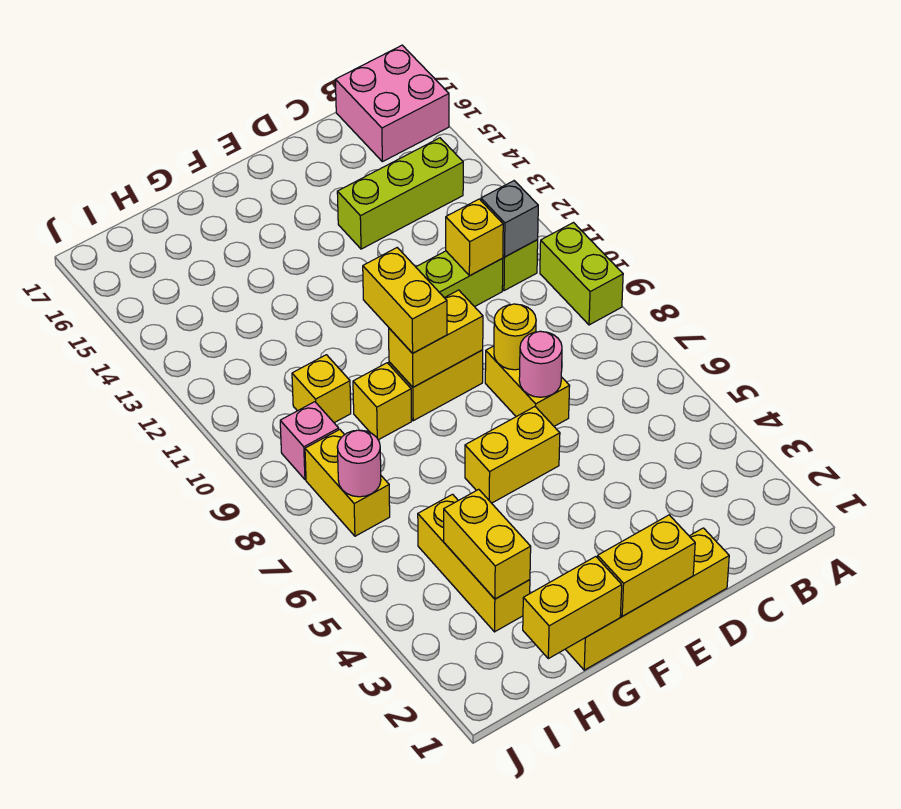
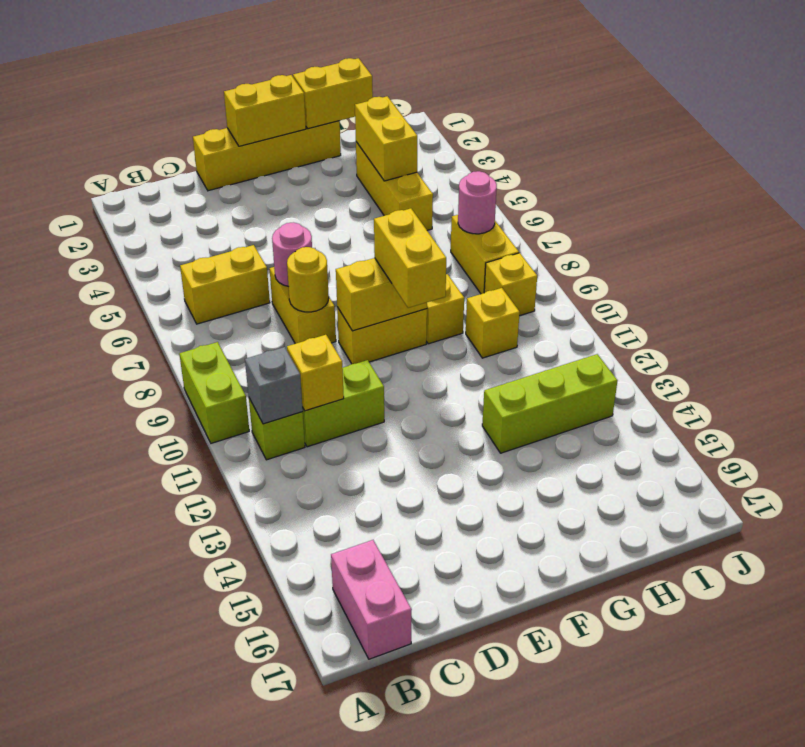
pink brick A16:B17 level 1 -> pink brick B16:B17 level 1
lime brick B14:D14 level 1 -> lime brick G13:I13 level 1
yellow brick E6:F6 level 1 -> yellow brick B6:C6 level 1
pink brick I9 level 1 -> yellow brick I9 level 1

